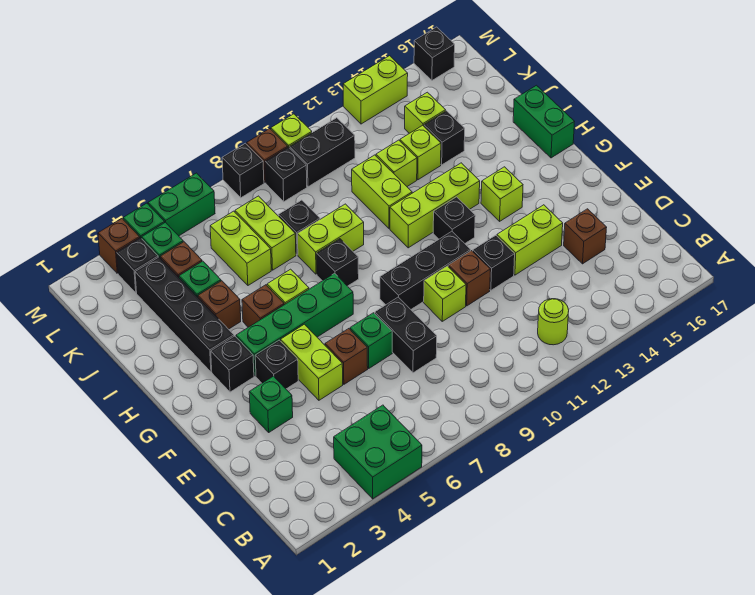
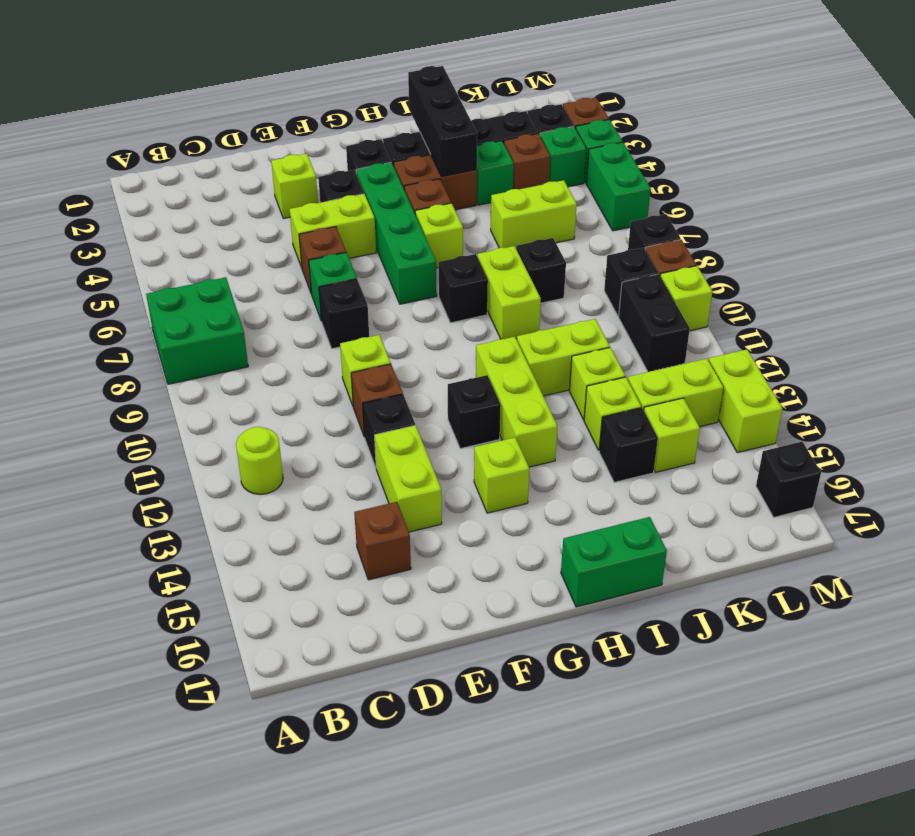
green brick A4:B5 level 1 -> green brick A7:B8 level 1
black brick D8:E8 level 1 -> black brick E8 level 1
green brick E3 level 1 -> lime brick E3 level 1
black brick F9:F11 level 1 -> black brick I2:I4 level 2
brown brick I4 level 1 -> brown brick H4:I4 level 1
lime brick J7:K7 level 1 -> lime brick K13:L13 level 1

